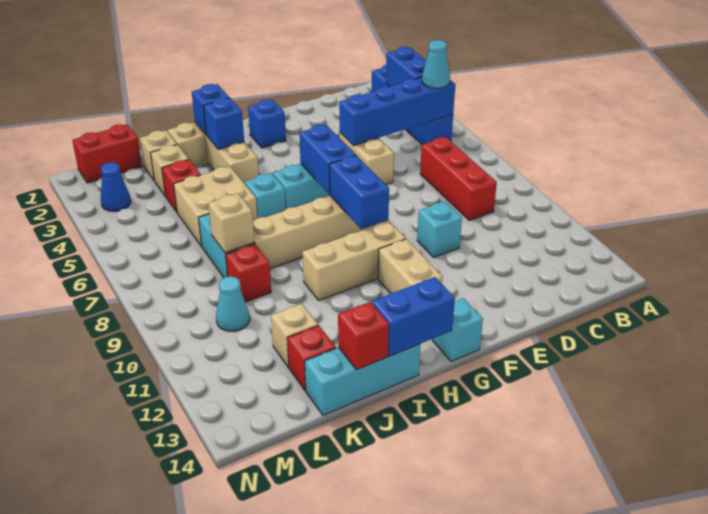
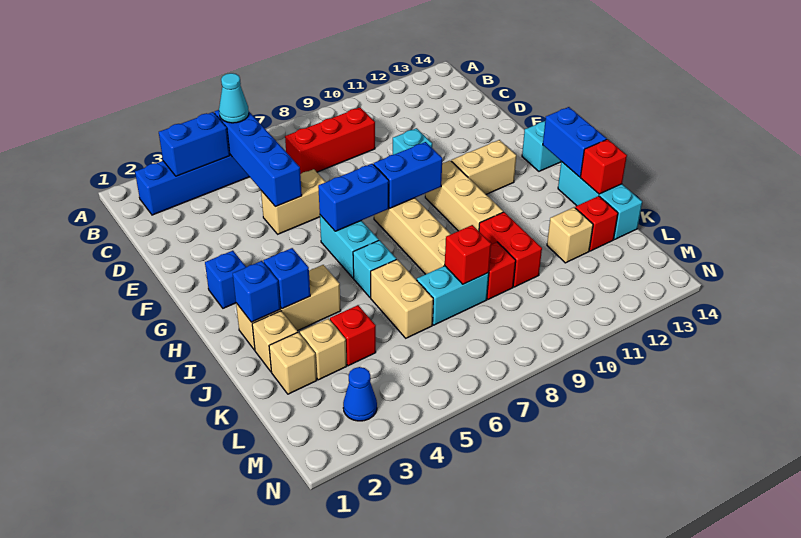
tan brick J5:K6 level 1 -> tan brick J6:K6 level 1
tan brick K8 level 2 -> red brick K8 level 2
red brick L1:M1 level 1 -> red brick J10:K10 level 1
cyan cone L10 level 1 -> none

